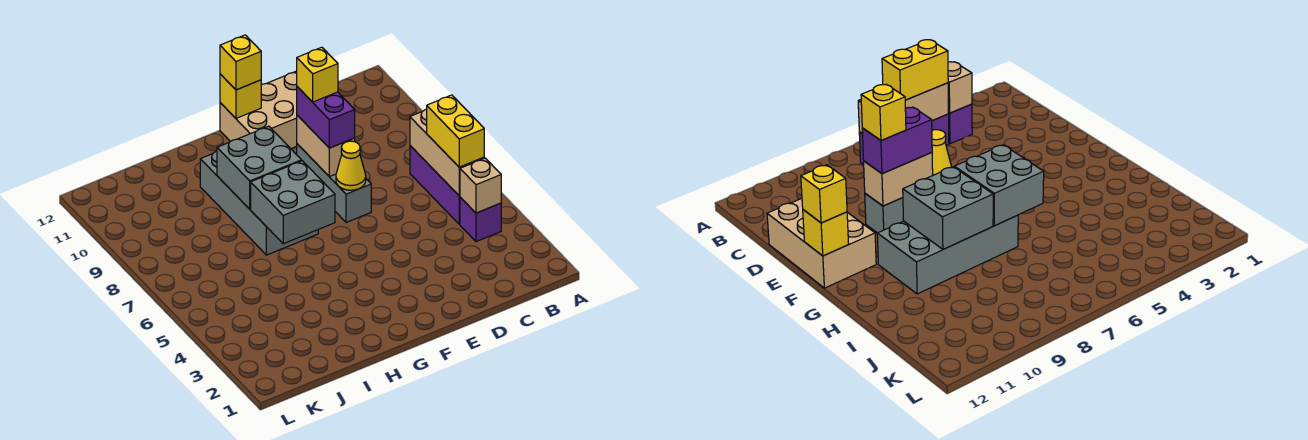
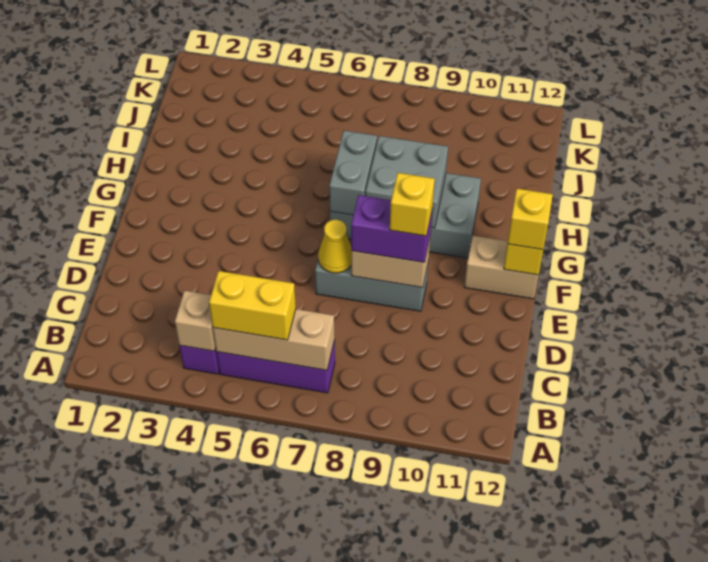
tan brick D11:F12 level 1 -> tan brick F11:F12 level 1
grey brick G6:H7 level 2 -> grey brick G7:H7 level 2

